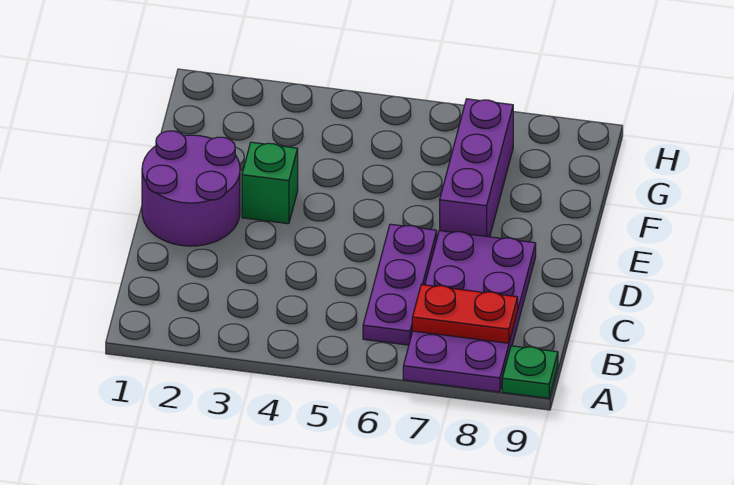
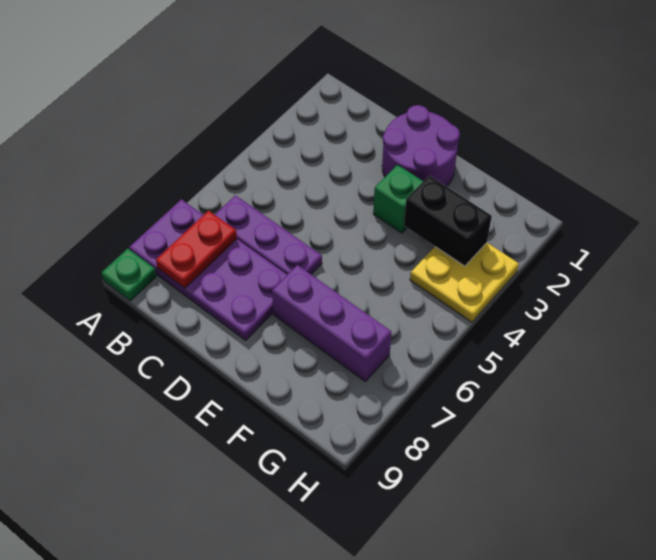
none -> black brick F3:G3 level 2
none -> yellow plate G3:H4 level 1

